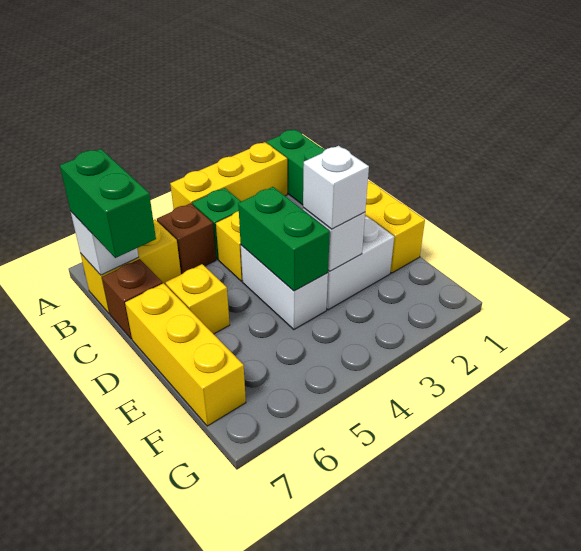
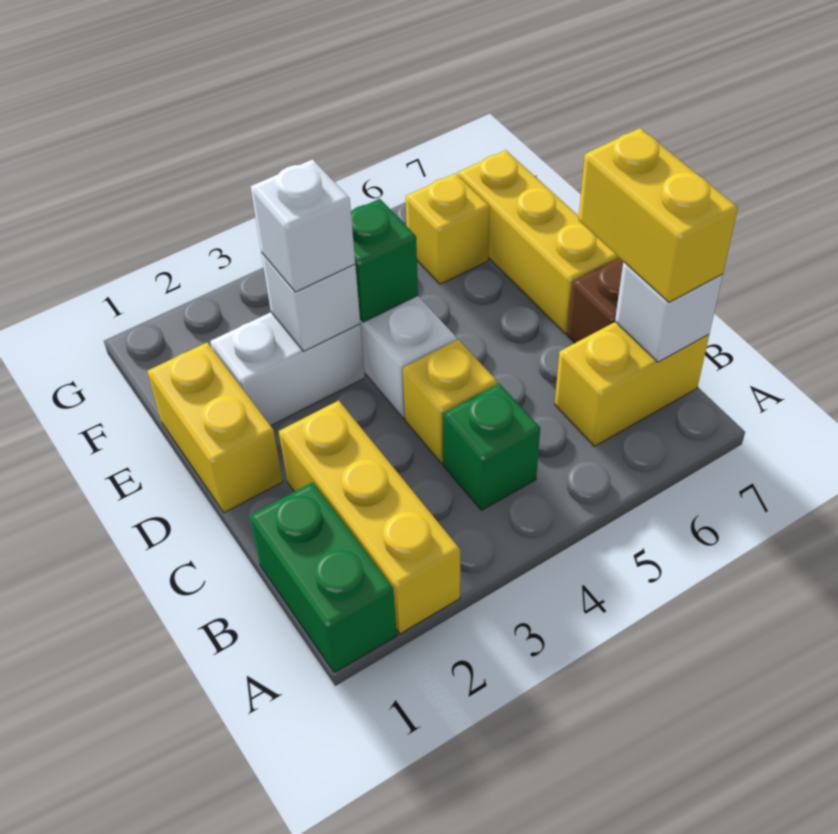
yellow brick A2:A4 level 1 -> yellow brick A2:C2 level 1
brown brick B5 level 1 -> none
green brick B7:C7 level 3 -> yellow brick B7:C7 level 3
green brick D4:E4 level 2 -> green brick E4 level 2
yellow brick D6 level 1 -> yellow brick F6 level 1

